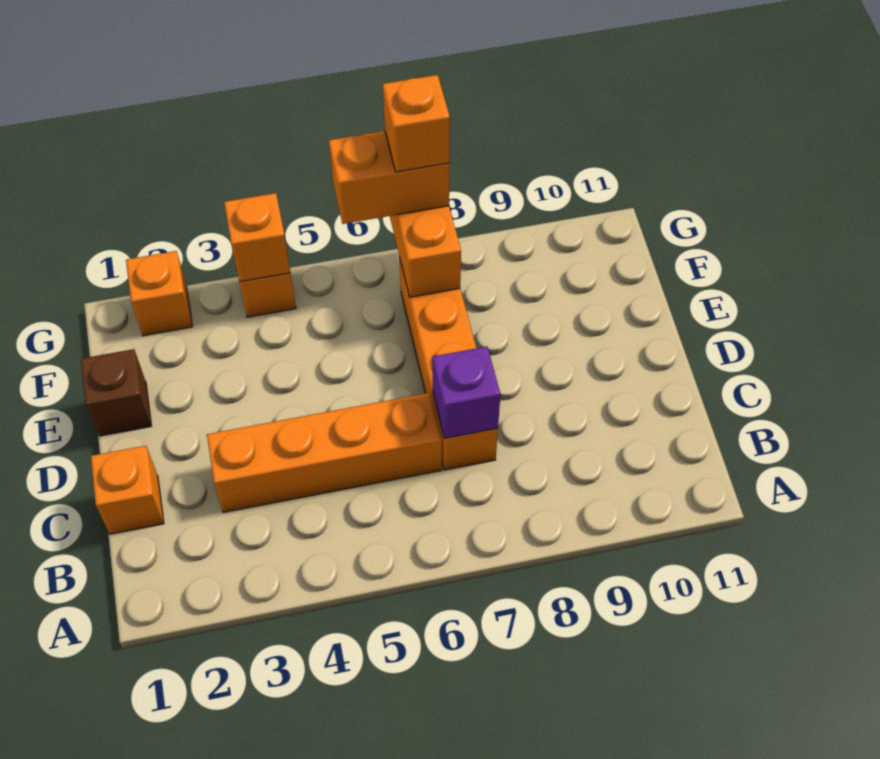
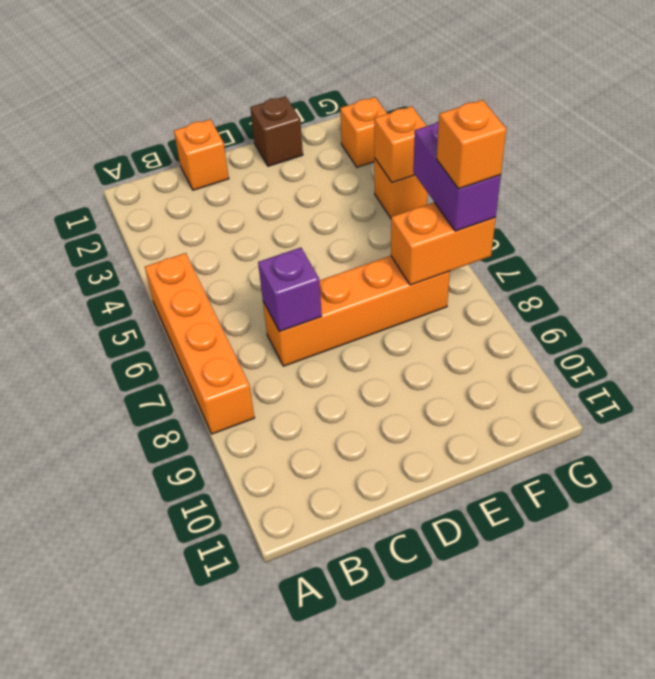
orange brick C3:C6 level 1 -> orange brick A5:A8 level 1
orange brick G6:G7 level 3 -> purple brick G6:G7 level 3

